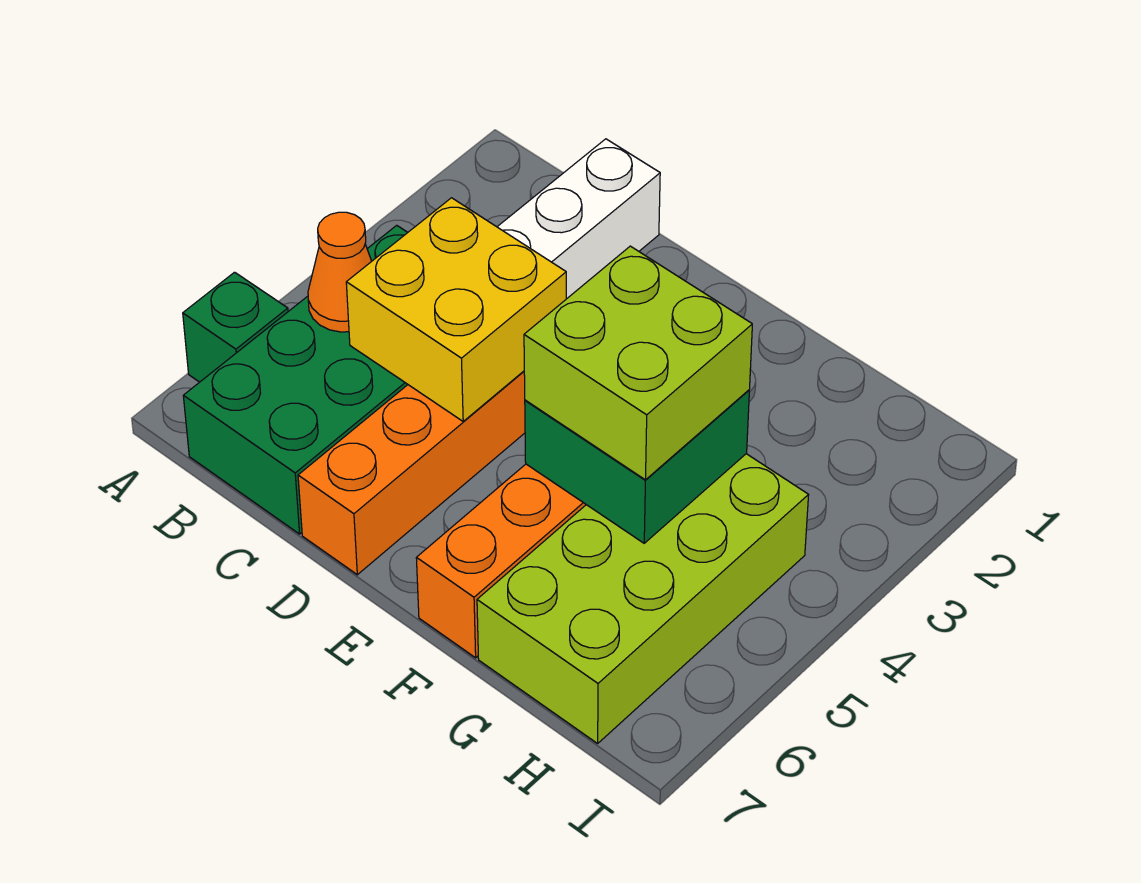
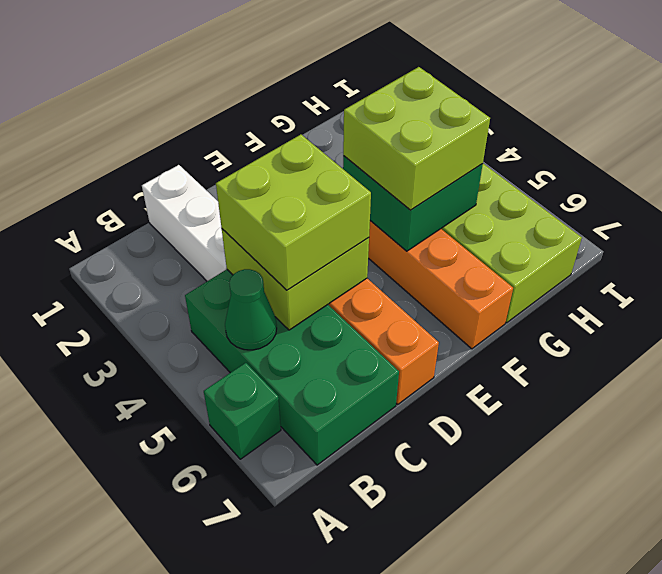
orange cone B5 level 2 -> green cone B5 level 2
yellow brick C4:D5 level 2 -> lime brick C4:D5 level 2
none -> lime brick C4:D5 level 3

